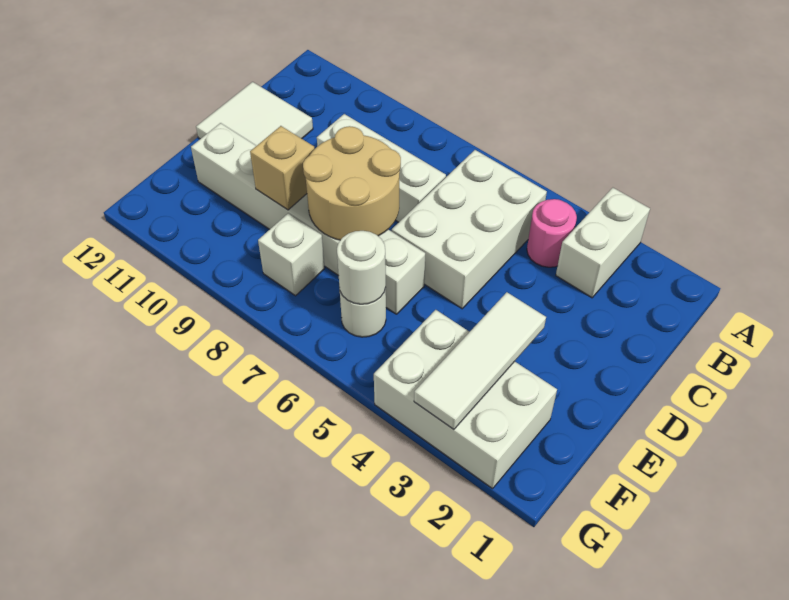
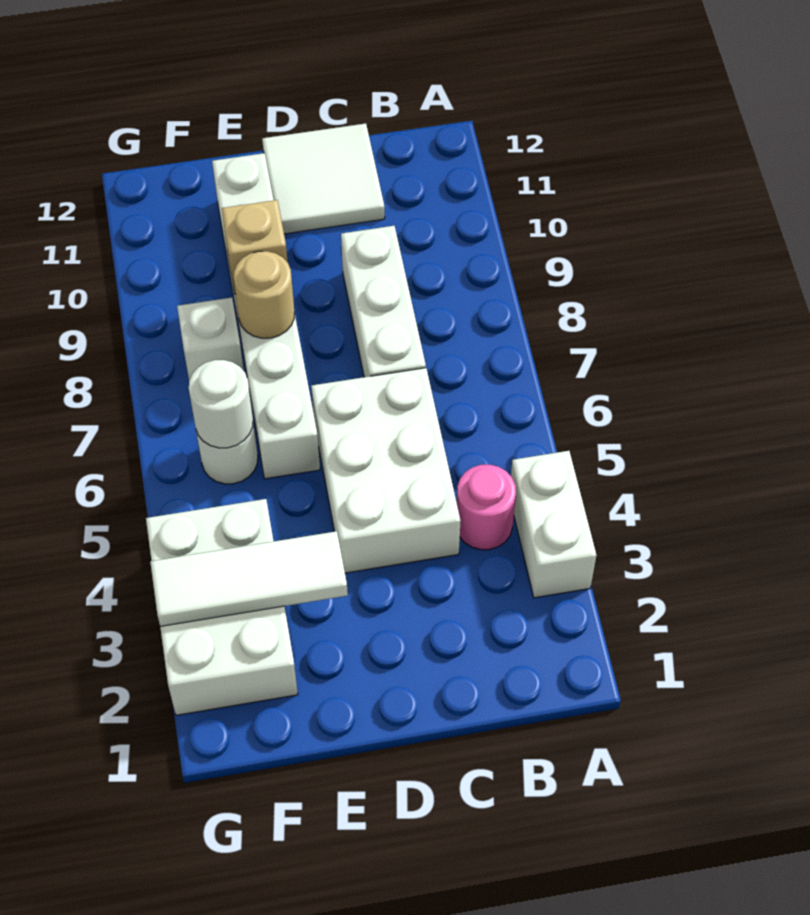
white brick A3:B3 level 1 -> white brick A3:A4 level 1
white brick B5:D6 level 1 -> white brick C4:D6 level 1
tan round brick D7:E8 level 2 -> tan round brick E8 level 2

